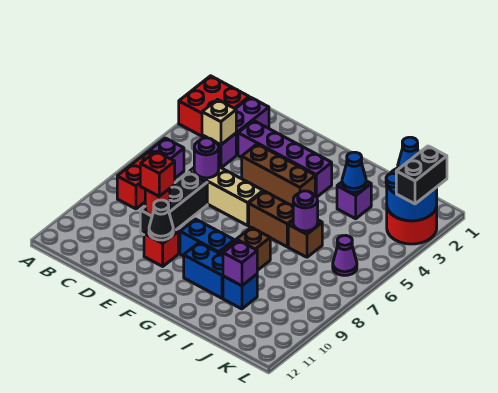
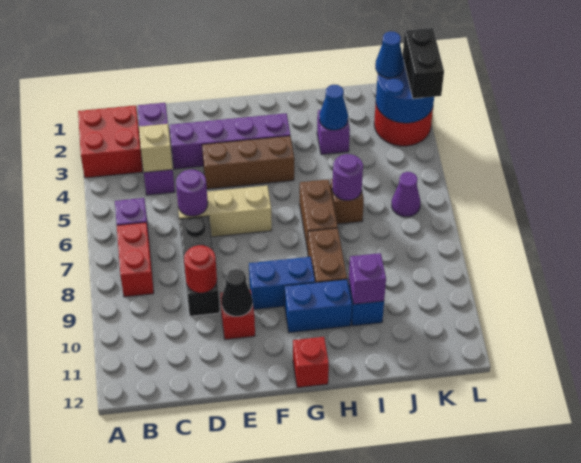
red brick D9 level 3 -> red brick G12 level 1
brown brick G6:H6 level 1 -> brown brick H6:H7 level 1

